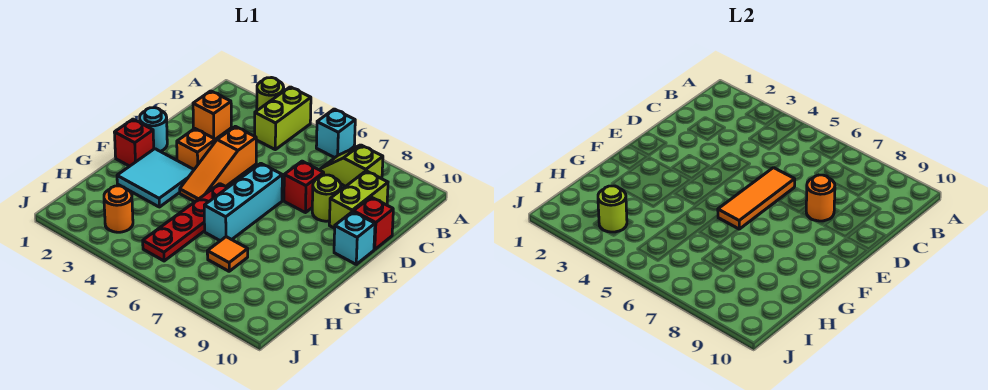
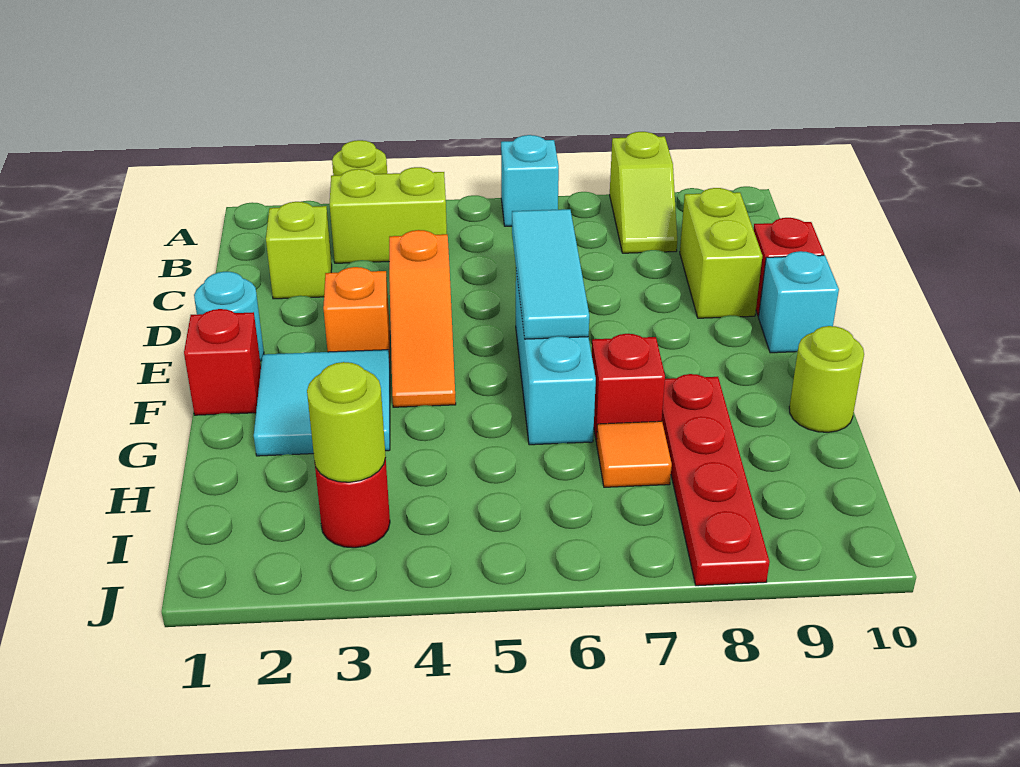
lime brick A4:B4 level 1 -> lime brick B3:B4 level 1
lime slope B7:B8 level 1 top 8 -> lime slope A8:B8 level 1 top A
orange brick C2 level 1 -> lime brick C2 level 1
orange tile D6:F6 level 2 -> cyan tile D6:F6 level 2
red brick D7 level 1 -> red brick G7 level 1
lime round brick D8 level 1 -> lime round brick G10 level 1
orange round brick D8 level 2 -> none
red plate F5:I5 level 1 -> red plate G8:J8 level 1
orange round brick I3 level 1 -> red round brick I3 level 1

